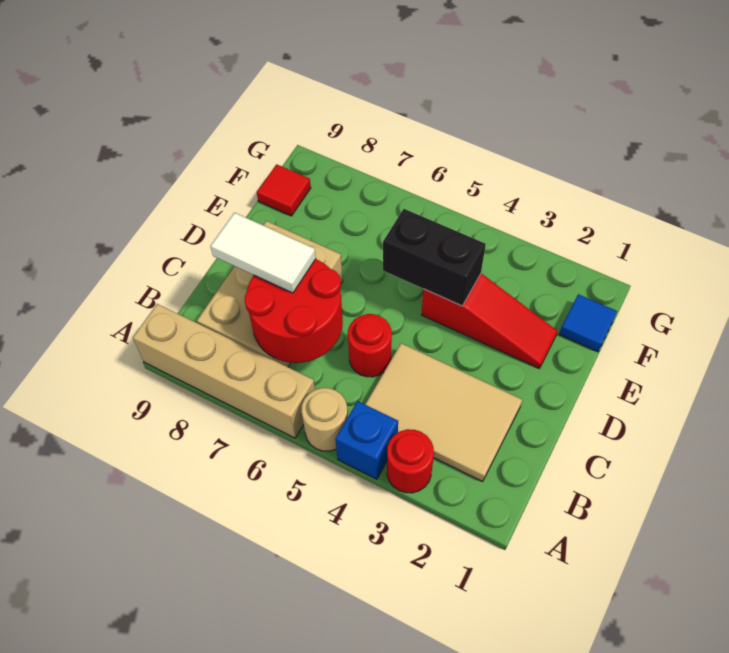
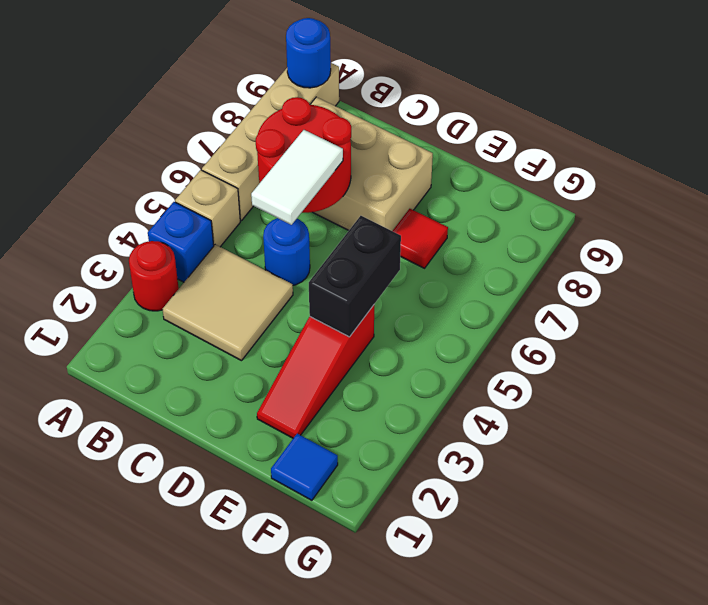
tan round brick A5 level 1 -> tan brick A5 level 1
none -> blue round brick A9 level 2
tan tile B2:C4 level 1 -> tan tile B3:C4 level 1
red round brick C5 level 1 -> blue round brick C5 level 1
white tile C7:C8 level 3 -> white tile C5:C6 level 3
red tile F9 level 1 -> red tile E7 level 1

